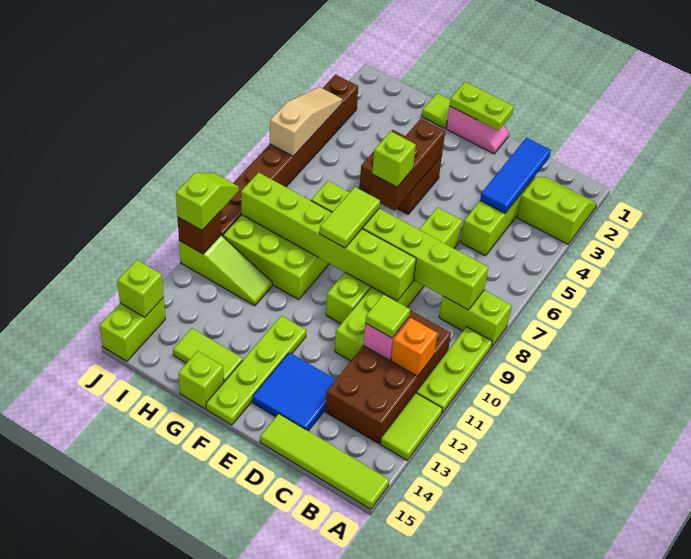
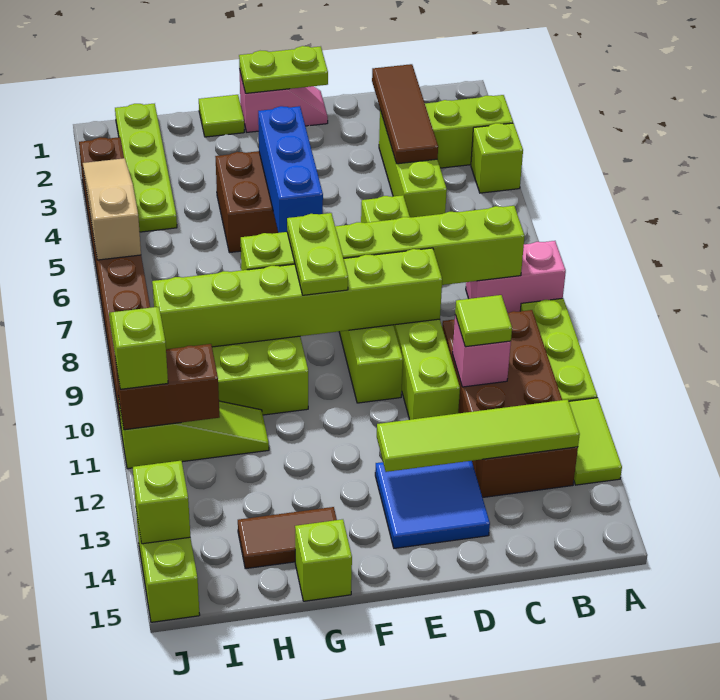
lime brick A8:B8 level 1 -> pink brick A8:B8 level 1
lime tile A15:D15 level 1 -> lime tile B13:E13 level 2
orange brick B11 level 2 -> none
blue tile C2:C4 level 2 -> brown tile C2:C4 level 2
brown brick F4:F6 level 2 -> blue brick F4:F6 level 2
lime brick F6 level 3 -> lime brick A4 level 1
lime tile F8:F9 level 3 -> lime plate F8:F9 level 3
lime plate F12:F15 level 1 -> lime plate I1:I4 level 1
lime tile G14:H14 level 1 -> brown tile G14:H14 level 1
brown brick J11 level 2 -> brown brick I11:J11 level 2

